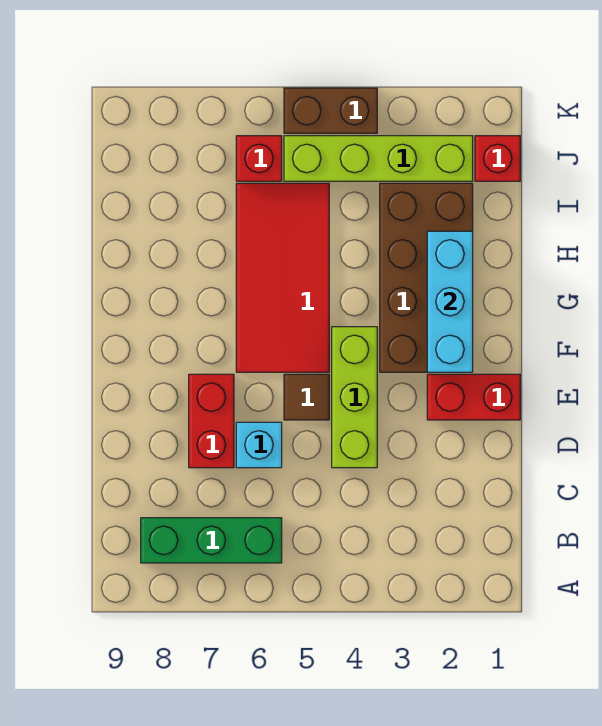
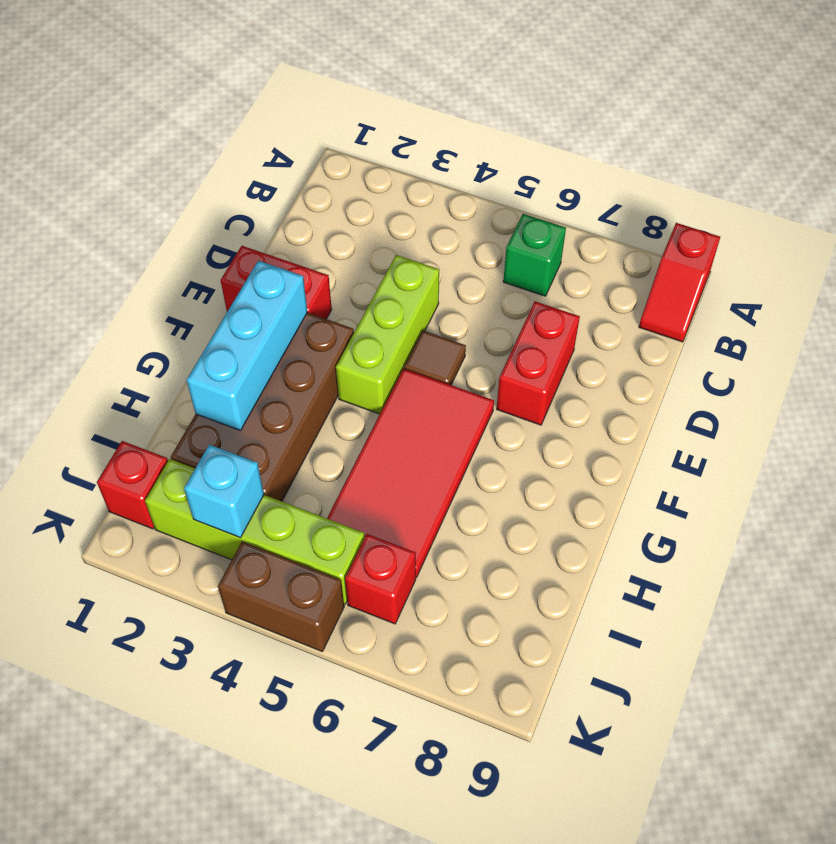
none -> red slope A9:B9 level 1 top A
green brick B6:B8 level 1 -> green brick B6 level 1
cyan brick D6 level 1 -> cyan brick J3 level 2

